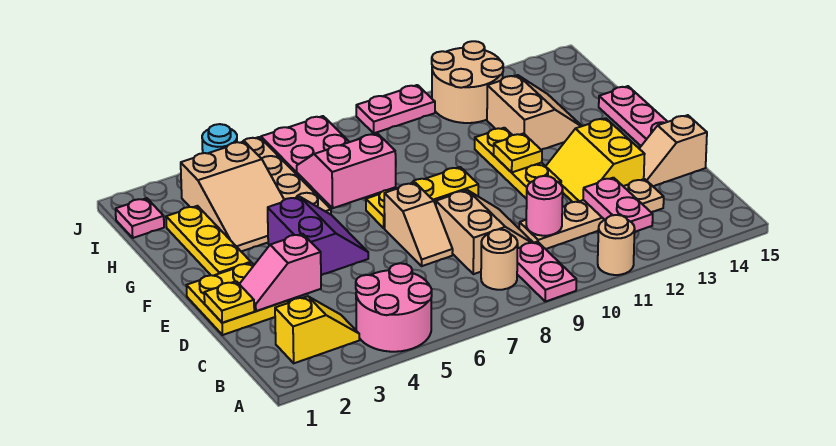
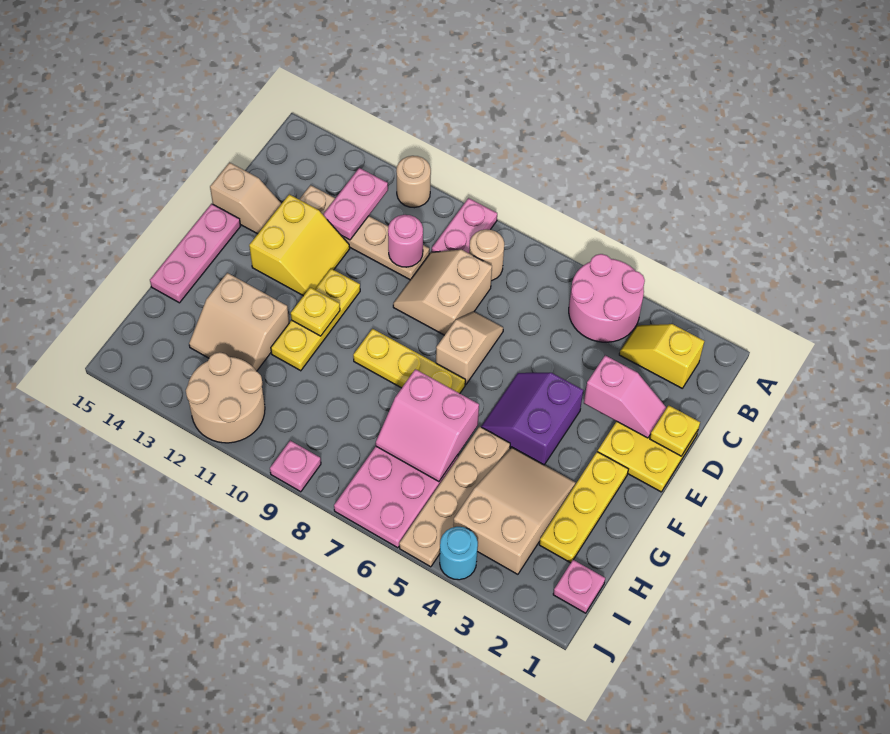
tan slope G12:H13 level 1 top 12 -> tan slope G12:H13 level 1 top G
pink plate J9:J10 level 1 -> pink plate J9 level 1

